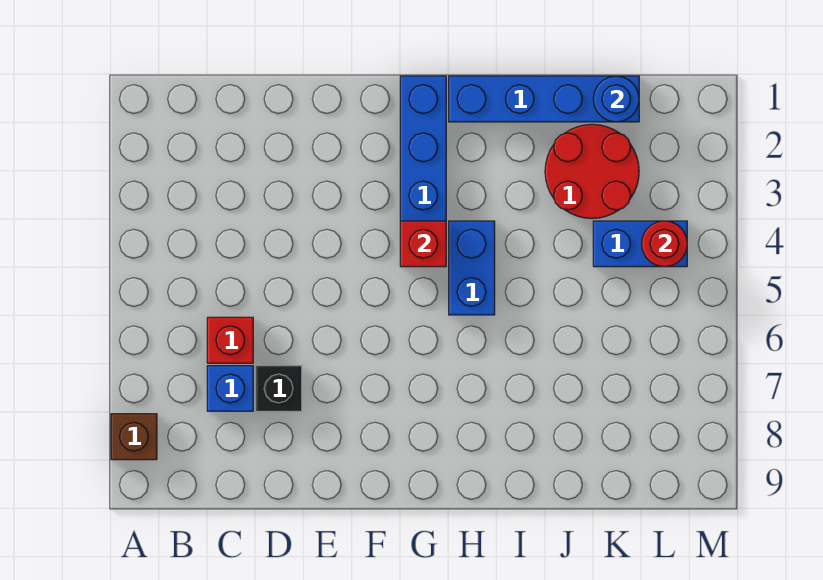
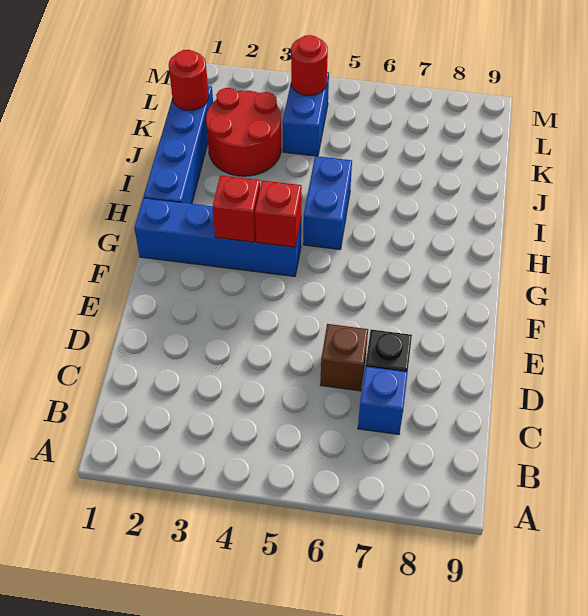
brown brick A8 level 1 -> brown brick D6 level 1
red brick C6 level 1 -> red brick G3 level 2
blue brick H4:H5 level 1 -> blue brick H5:I5 level 1
blue round brick K1 level 2 -> red round brick K1 level 2

